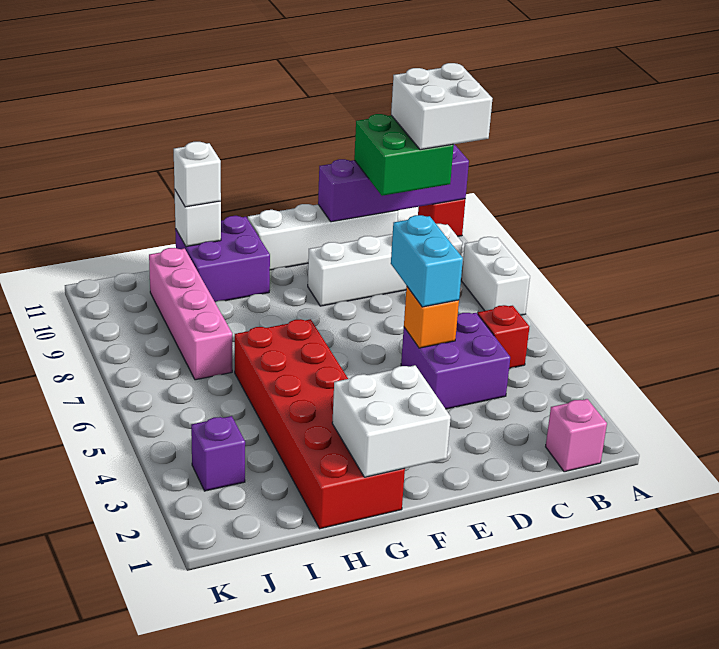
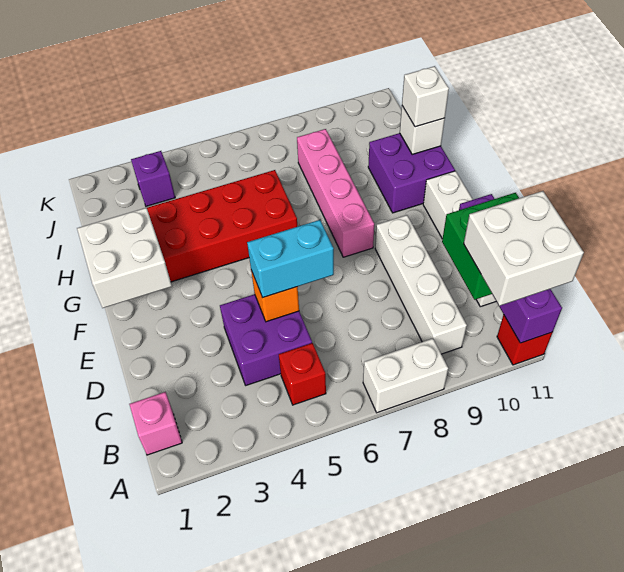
pink brick I7:I10 level 1 -> pink brick F8:I8 level 1

